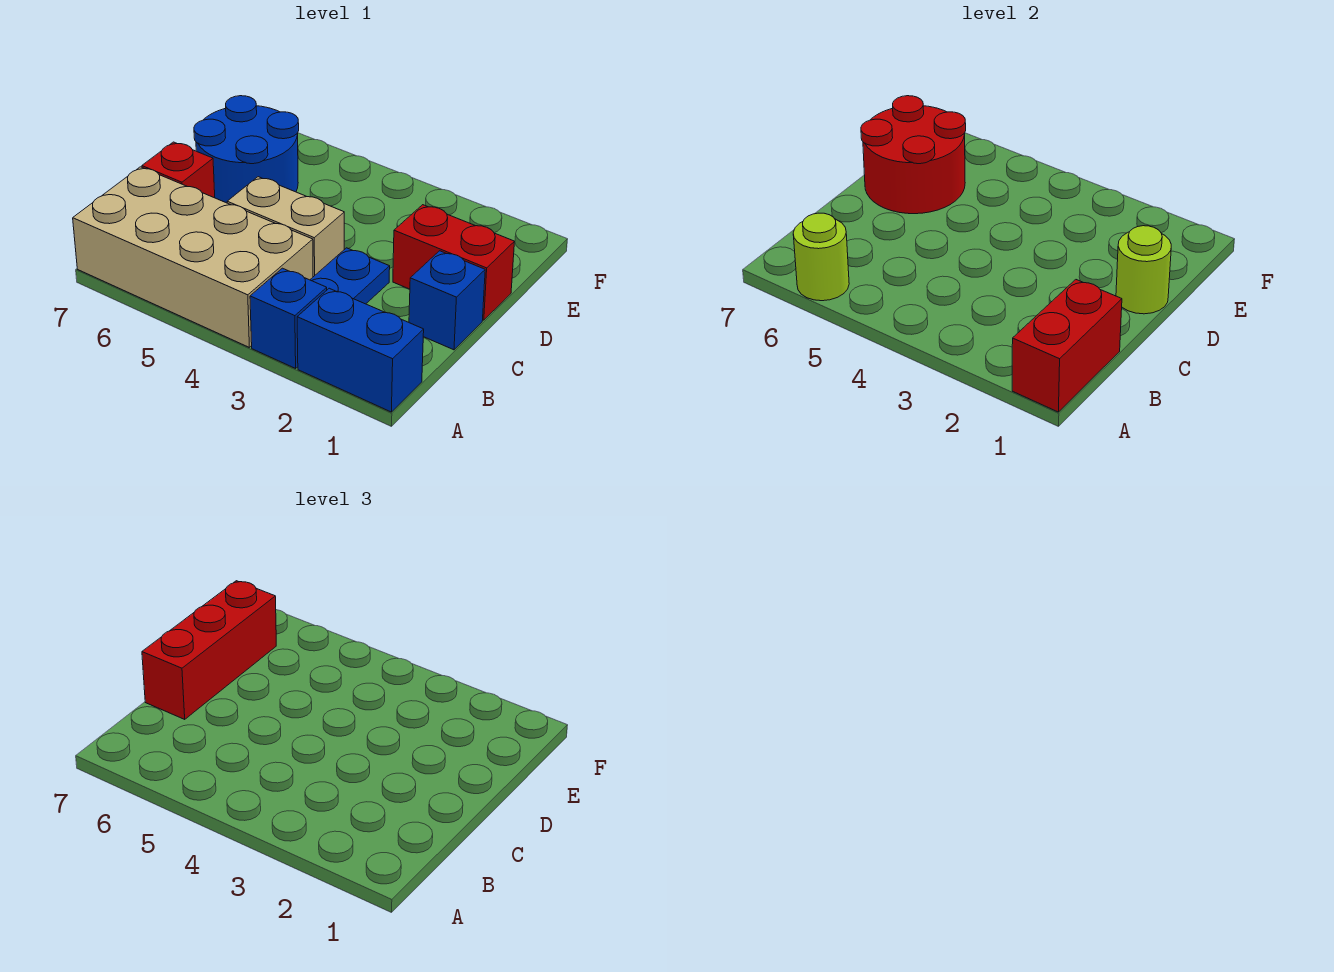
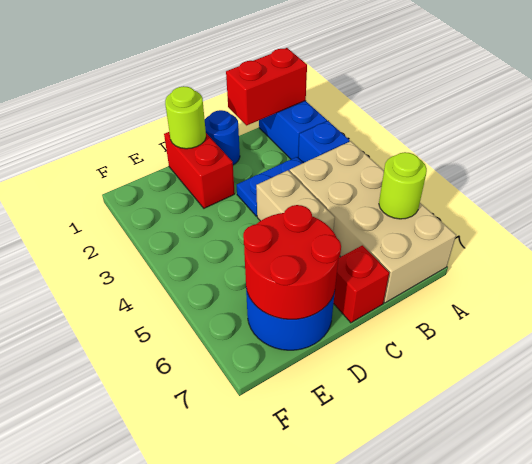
blue brick C1 level 1 -> blue round brick C1 level 1
red brick C7:E7 level 3 -> none

